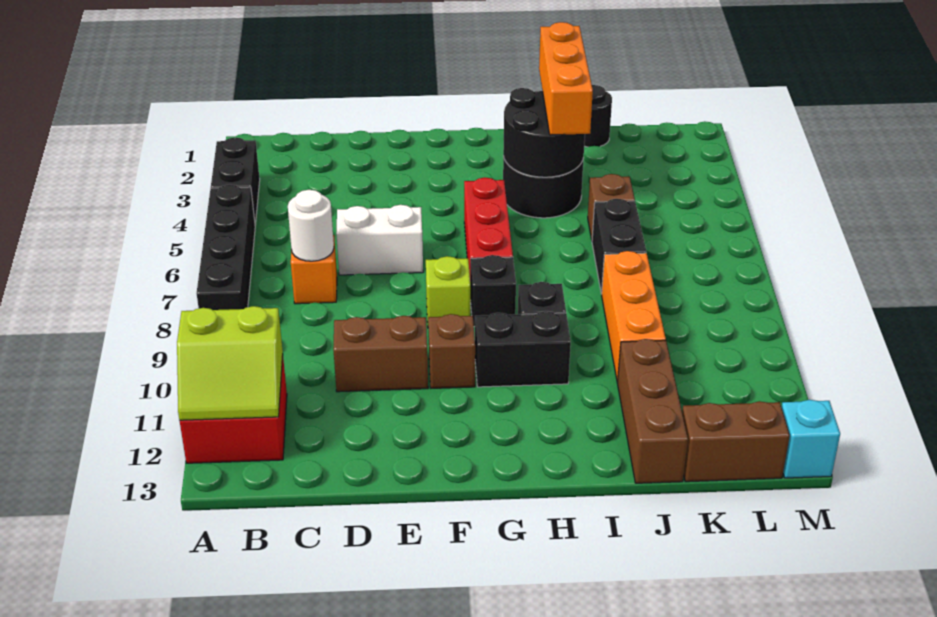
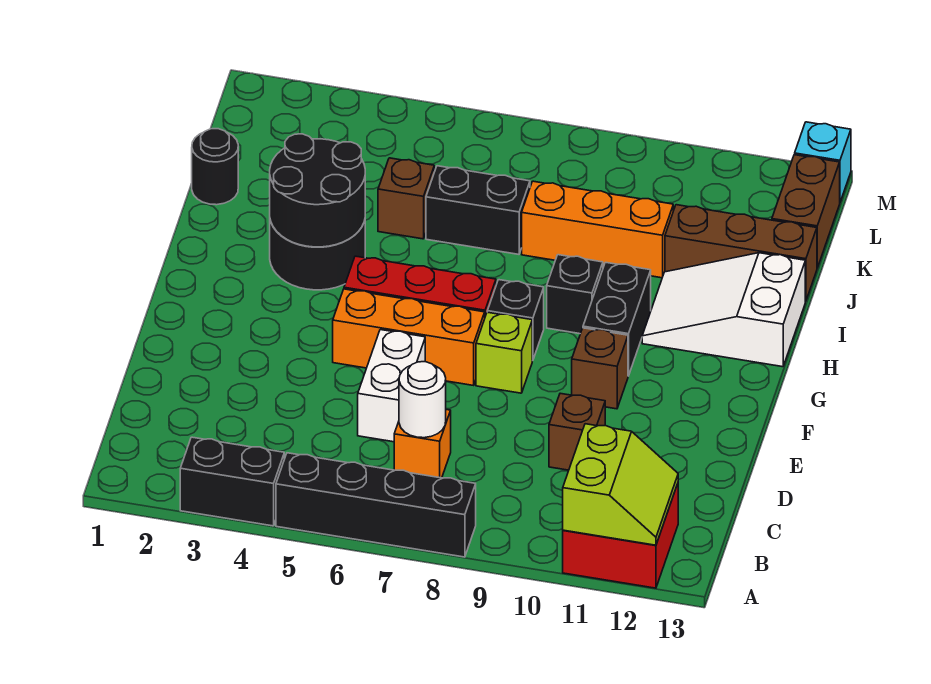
brown brick D10:E10 level 1 -> brown brick D10 level 1
none -> white slope H11:I13 level 1 top 13
orange brick I2:I4 level 3 -> orange brick F5:F7 level 1

